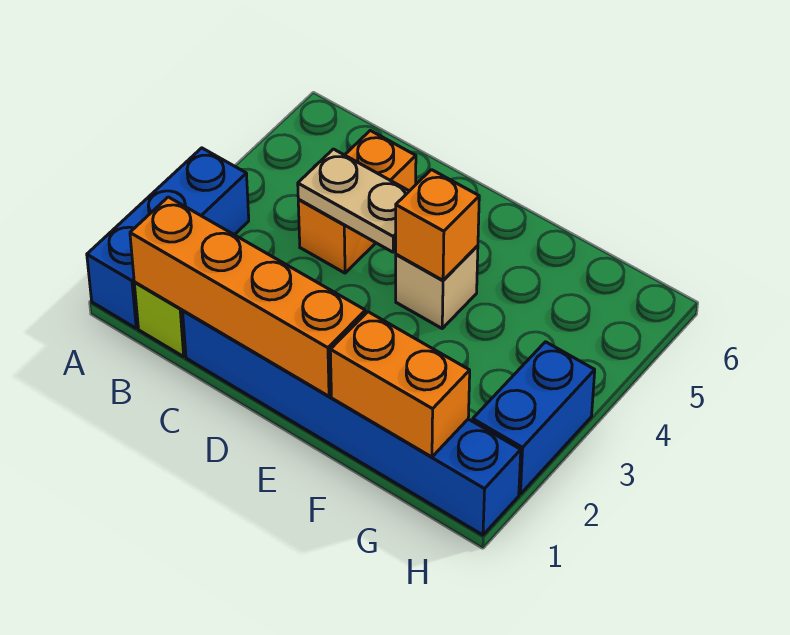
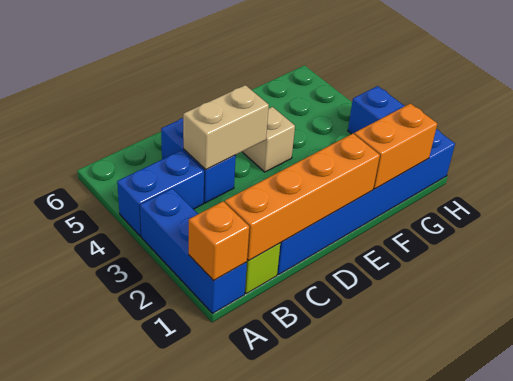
none -> blue brick A4:B4 level 1
orange brick C4:C5 level 1 -> blue brick C4:C5 level 1
tan plate C4:D4 level 2 -> tan brick C4:D4 level 2
orange brick E4 level 2 -> orange brick A1 level 2

